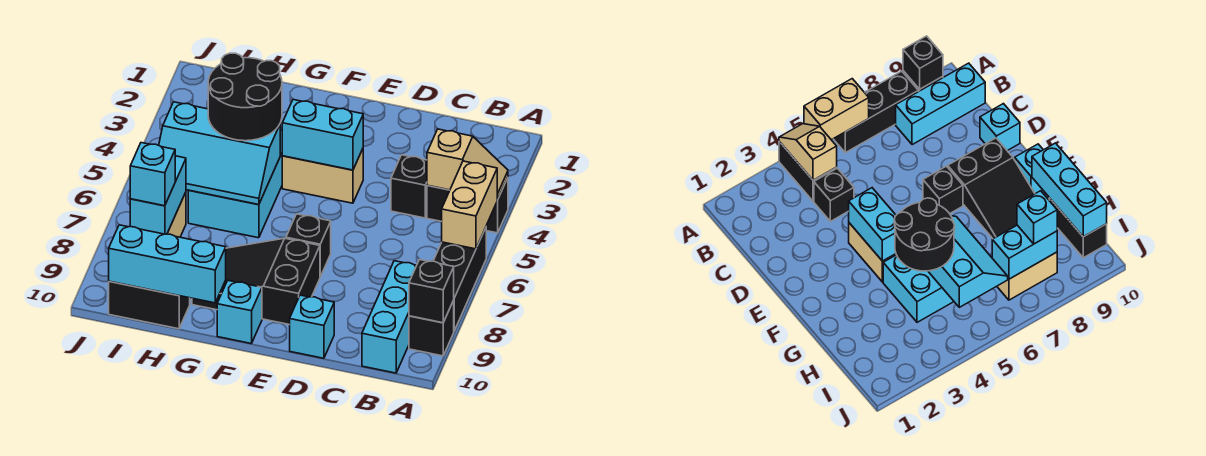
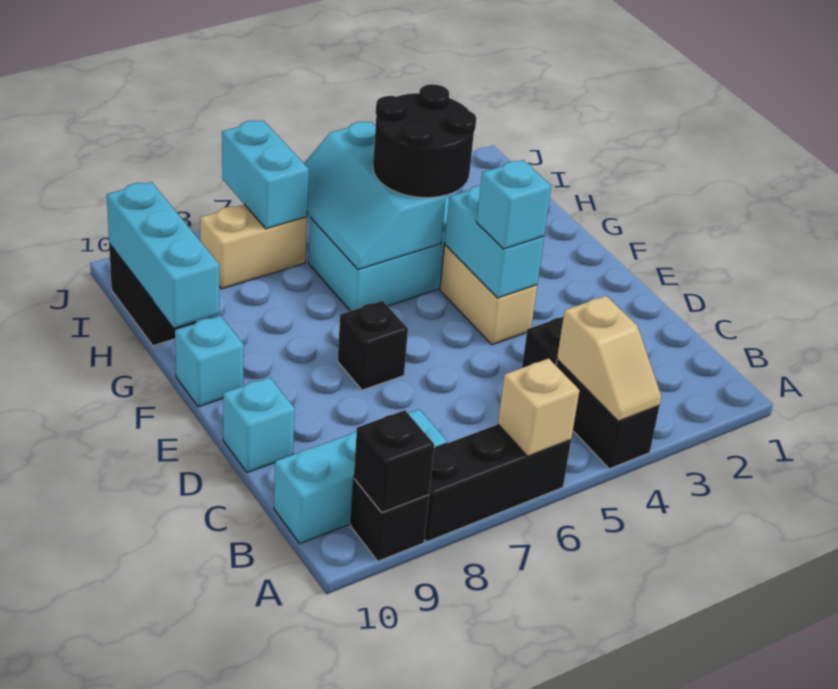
tan brick A5:A6 level 2 -> tan brick A6 level 2
black slope E8:G9 level 1 top E -> none
cyan brick I7:I8 level 2 -> cyan brick I7:J7 level 2
cyan brick I8 level 3 -> cyan brick E4 level 3

